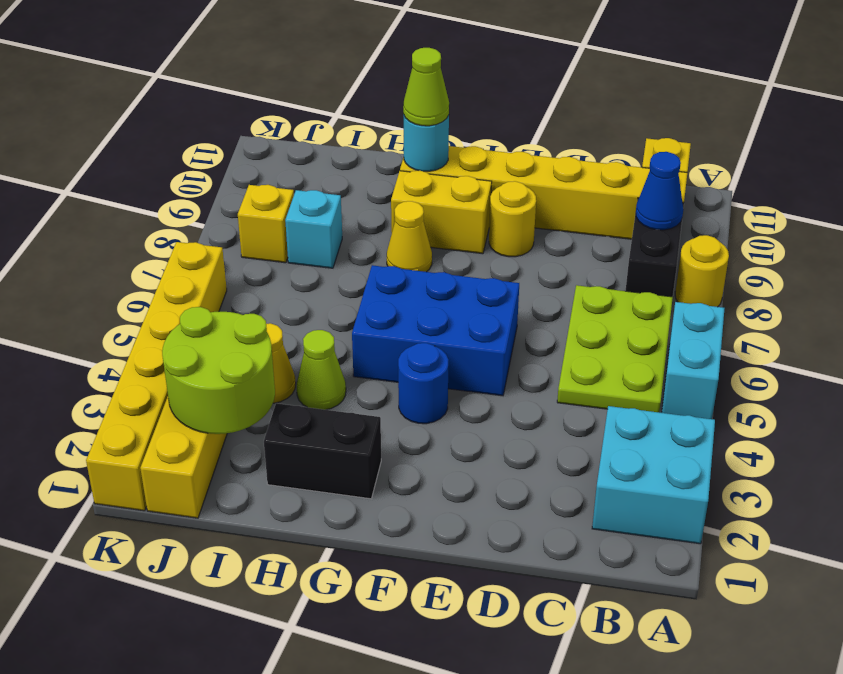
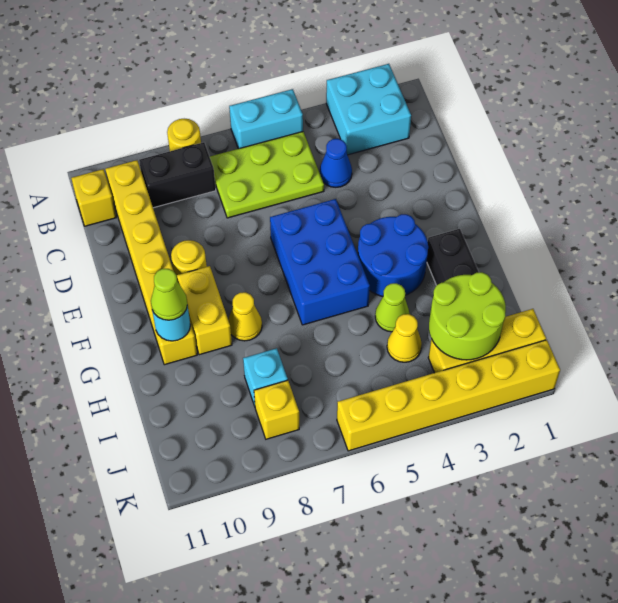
blue cone B9 level 2 -> blue cone C4 level 1
blue round brick F4 level 1 -> blue round brick F3:G4 level 1

